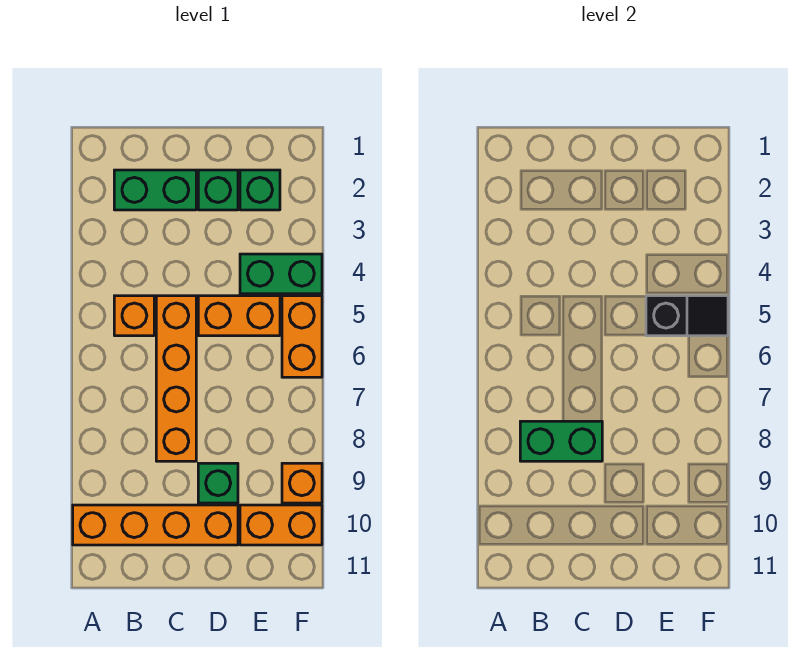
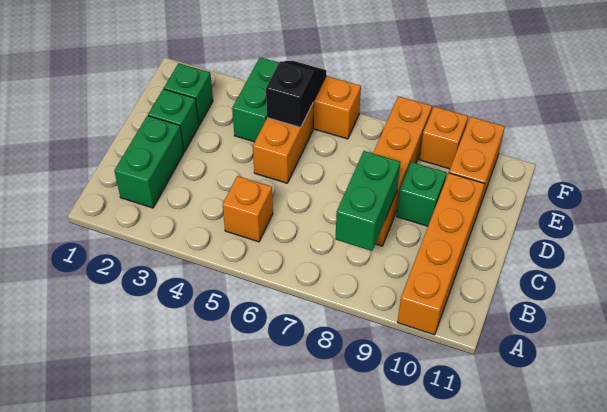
orange brick C5:C8 level 1 -> orange brick C8:F8 level 1

